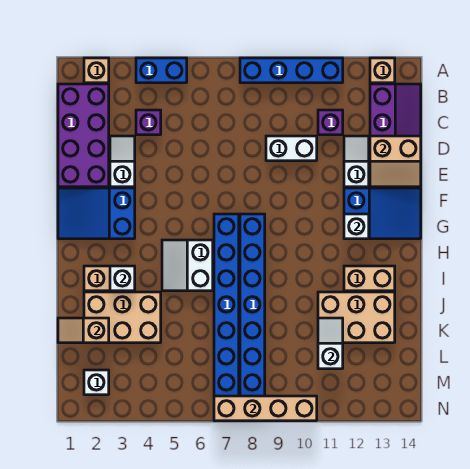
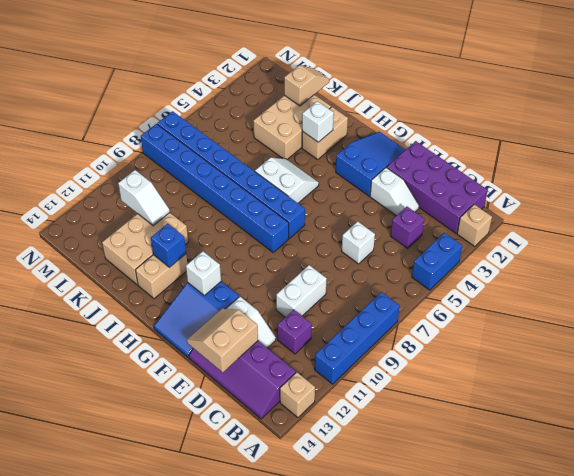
none -> blue brick I12 level 2
white brick M2 level 1 -> white brick D6 level 1
tan brick N7:N10 level 2 -> none

